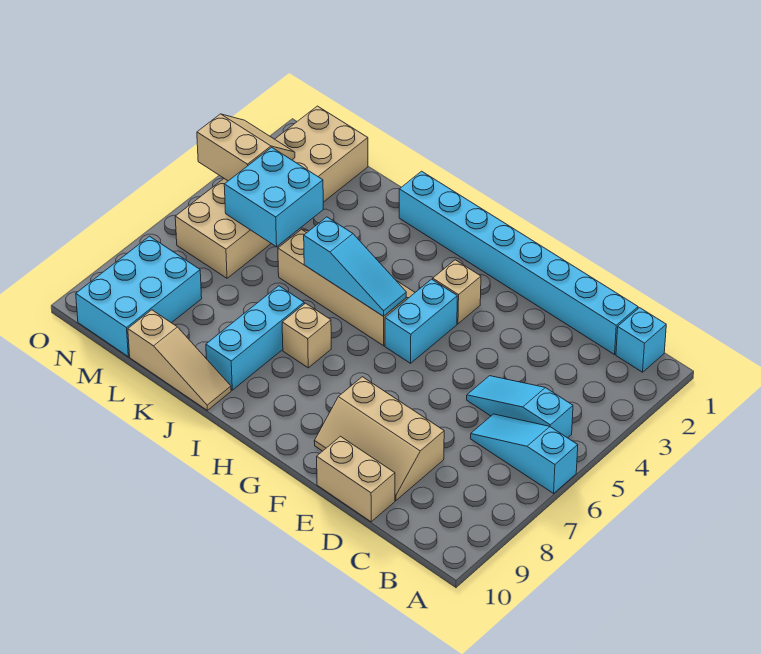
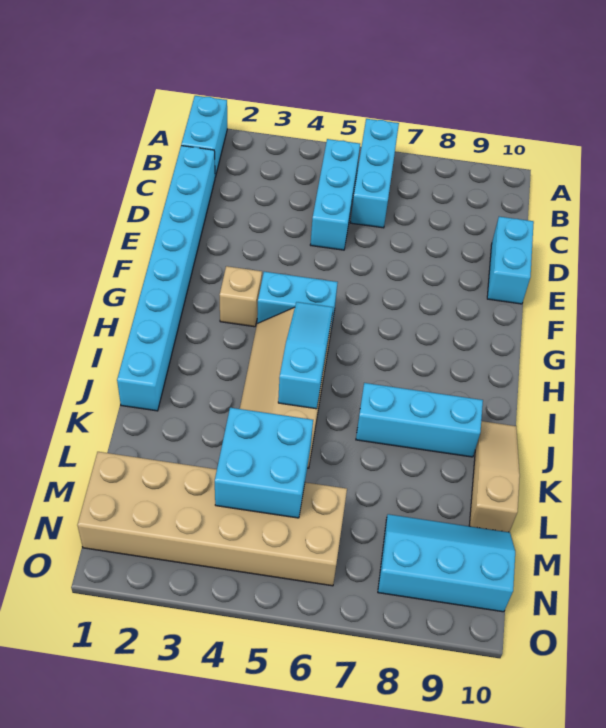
cyan slope A6:C6 level 1 top A -> cyan brick A6:C6 level 1
cyan brick B1 level 1 -> cyan brick A1:B1 level 1
cyan slope B5:D5 level 1 top B -> cyan brick B5:D5 level 1
tan slope D8:F9 level 1 top 8 -> none
tan brick D10:E10 level 1 -> cyan brick D10:E10 level 1
tan brick I7 level 1 -> none
cyan brick M8:N10 level 1 -> cyan slope M8:N10 level 1 top N
tan slope N3:O4 level 2 top 4 -> none

